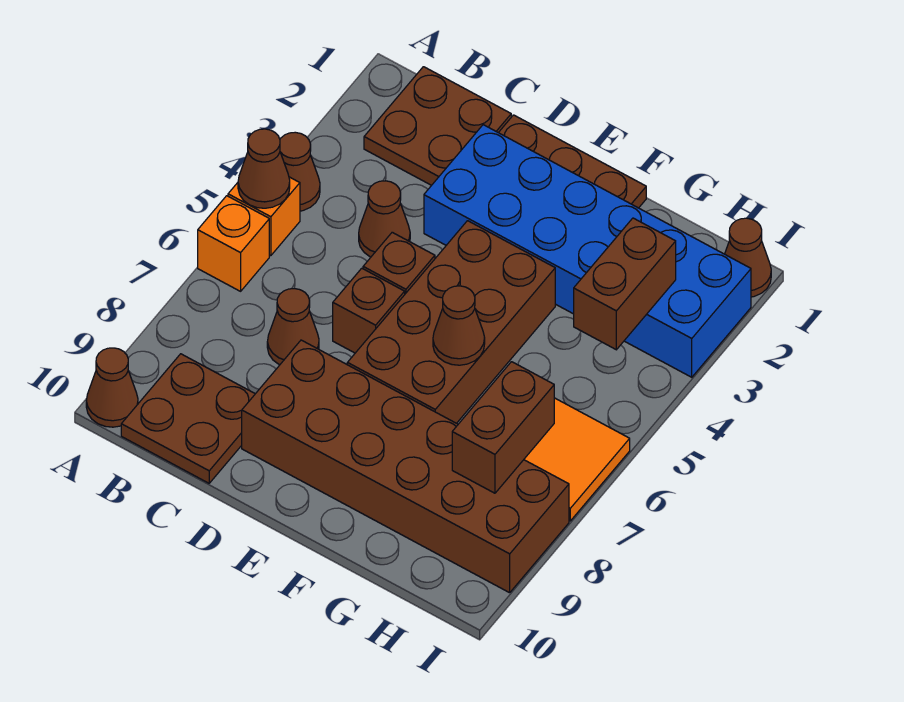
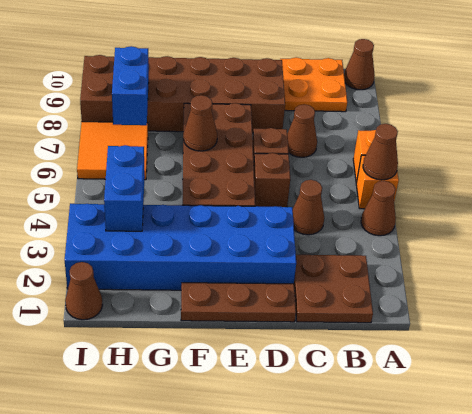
brown plate B9:C10 level 1 -> orange plate B9:C10 level 1
brown brick H3:H4 level 2 -> blue brick H3:H4 level 2
brown brick H7:H8 level 2 -> blue brick H7:H8 level 2

